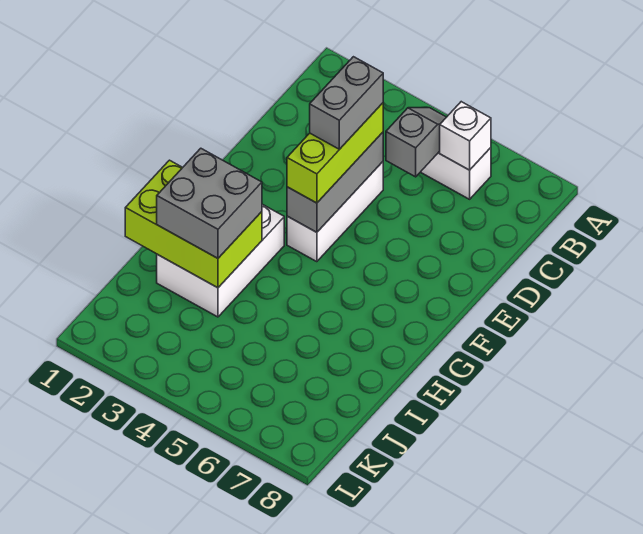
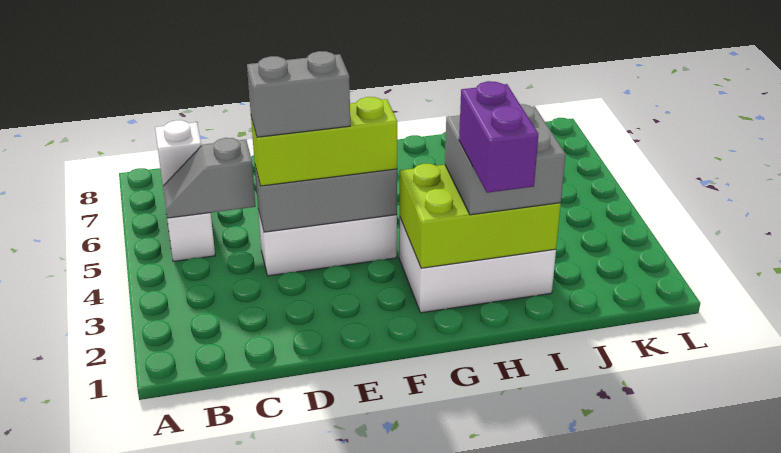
lime brick H1:I3 level 2 -> lime brick G2:I3 level 2
none -> purple brick H1:H2 level 4

